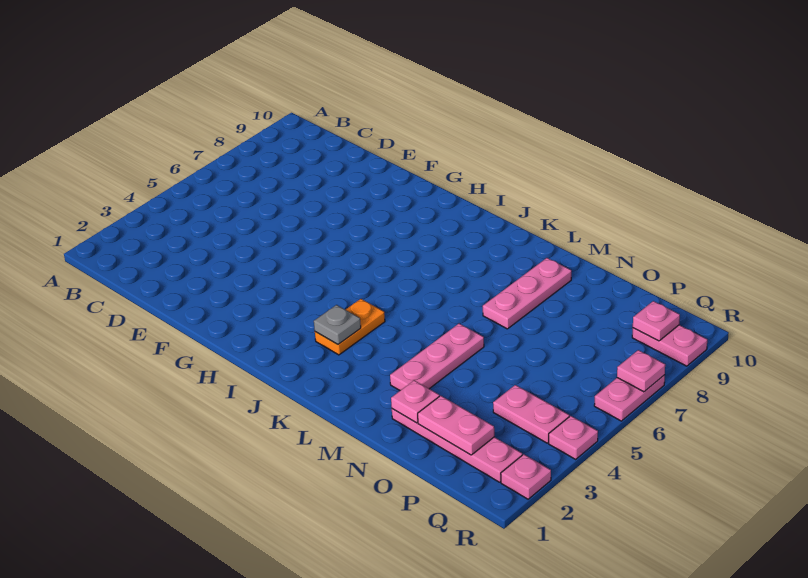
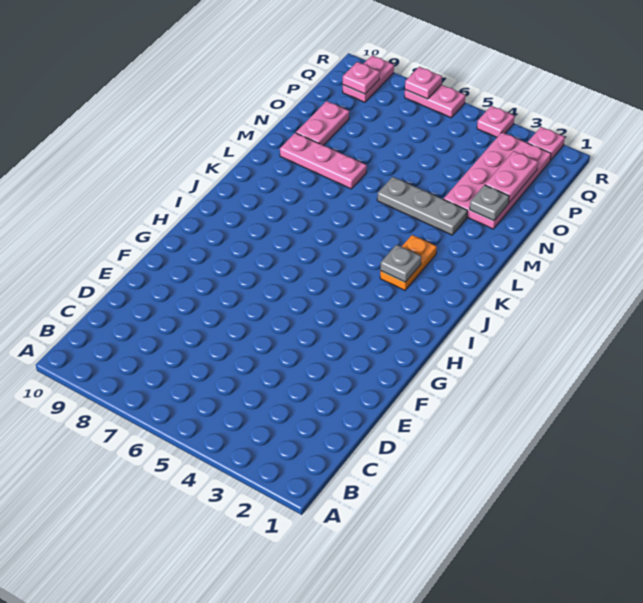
orange plate J3:J4 level 1 -> orange plate J3:K3 level 1
pink plate M3:M5 level 1 -> grey plate M3:M5 level 1
pink plate N2:Q2 level 1 -> pink plate N2:Q3 level 1
pink plate N2 level 2 -> grey plate N2 level 2
pink plate P4:Q4 level 1 -> pink plate N9:O9 level 1

